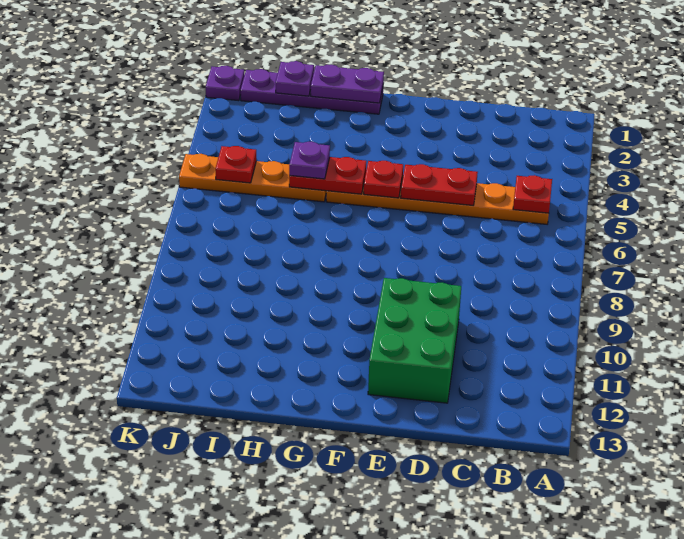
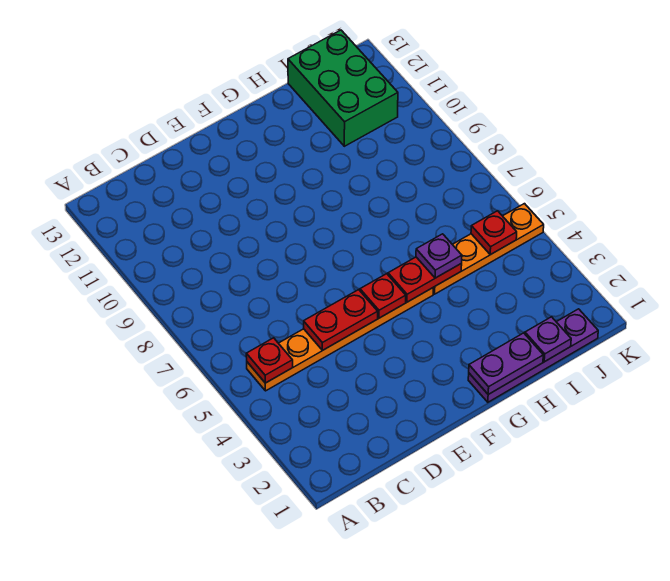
green brick D10:E12 level 1 -> green brick I11:J13 level 1
purple plate K1 level 1 -> none

